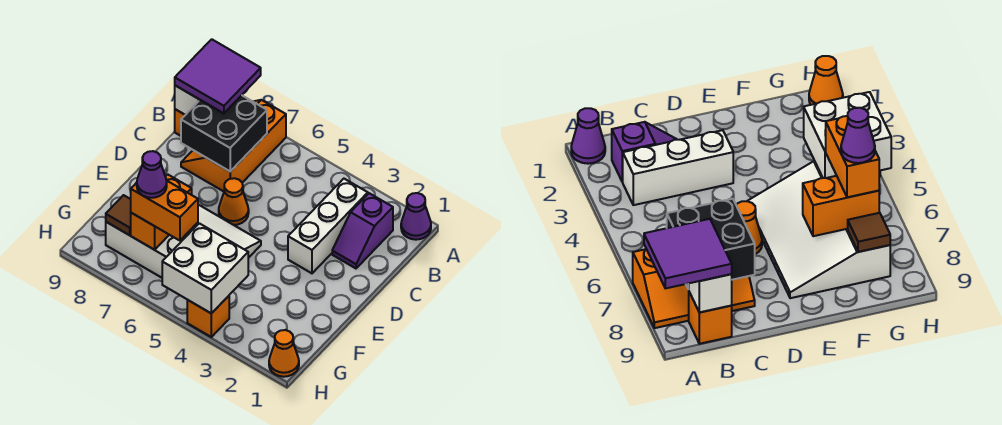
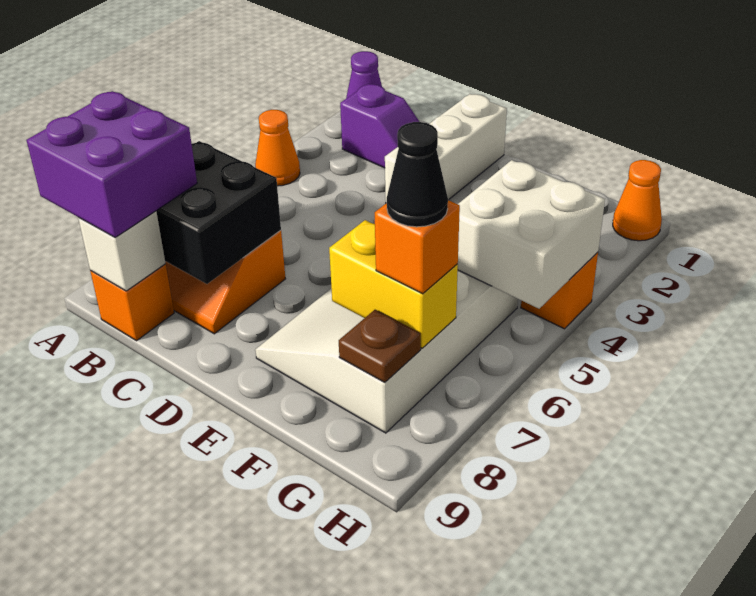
purple tile A8:B9 level 3 -> purple brick A8:B9 level 3
white brick B3:D3 level 1 -> white brick D1:D3 level 1
orange cone D6 level 1 -> orange cone A4 level 1
orange brick F7:G7 level 2 -> yellow brick F7:G7 level 2
orange brick G6:G7 level 3 -> orange brick G7 level 3
purple cone G7 level 4 -> black cone G7 level 4
brown tile G8 level 2 -> brown plate G8 level 2

